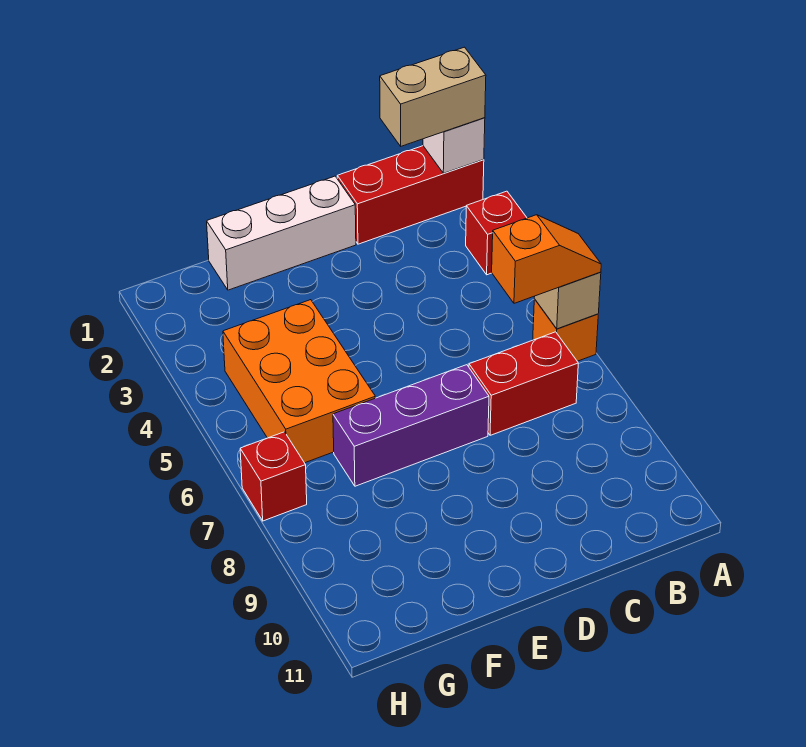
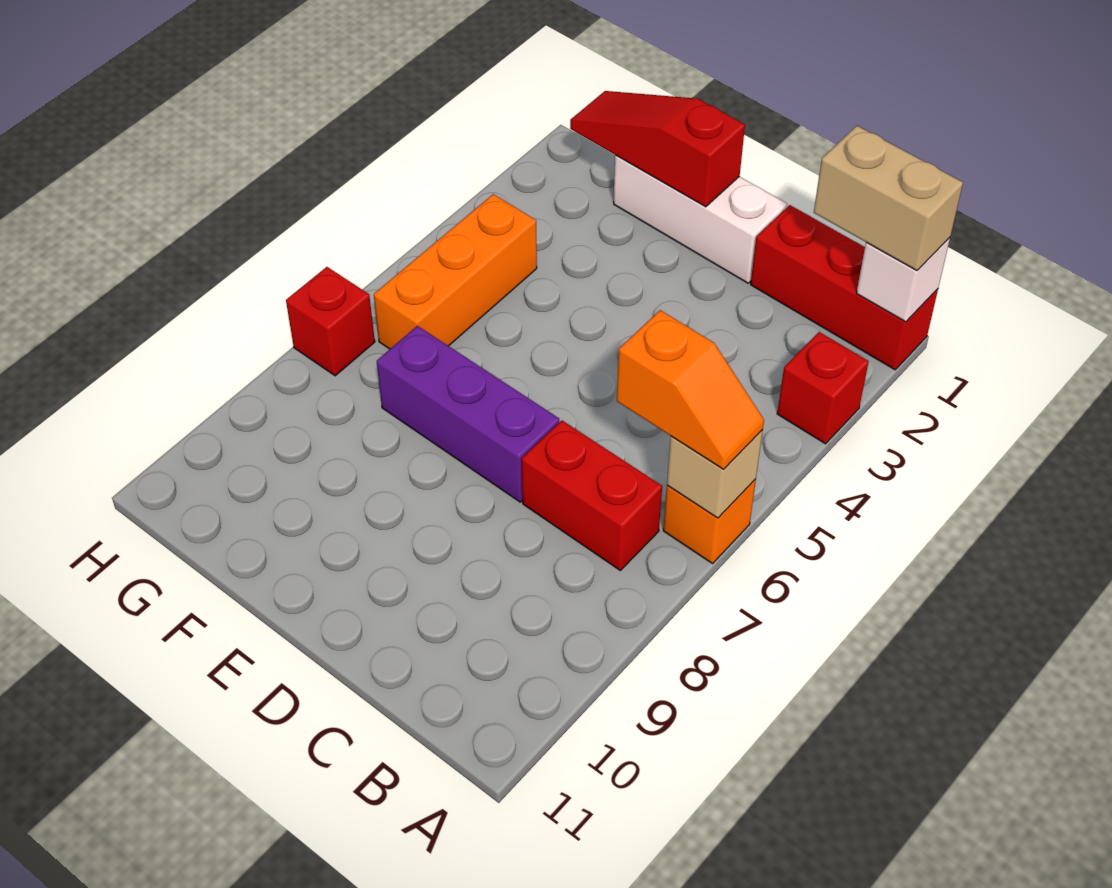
none -> red slope E1:G1 level 2 top E
orange brick F4:G6 level 1 -> orange brick G4:G6 level 1

